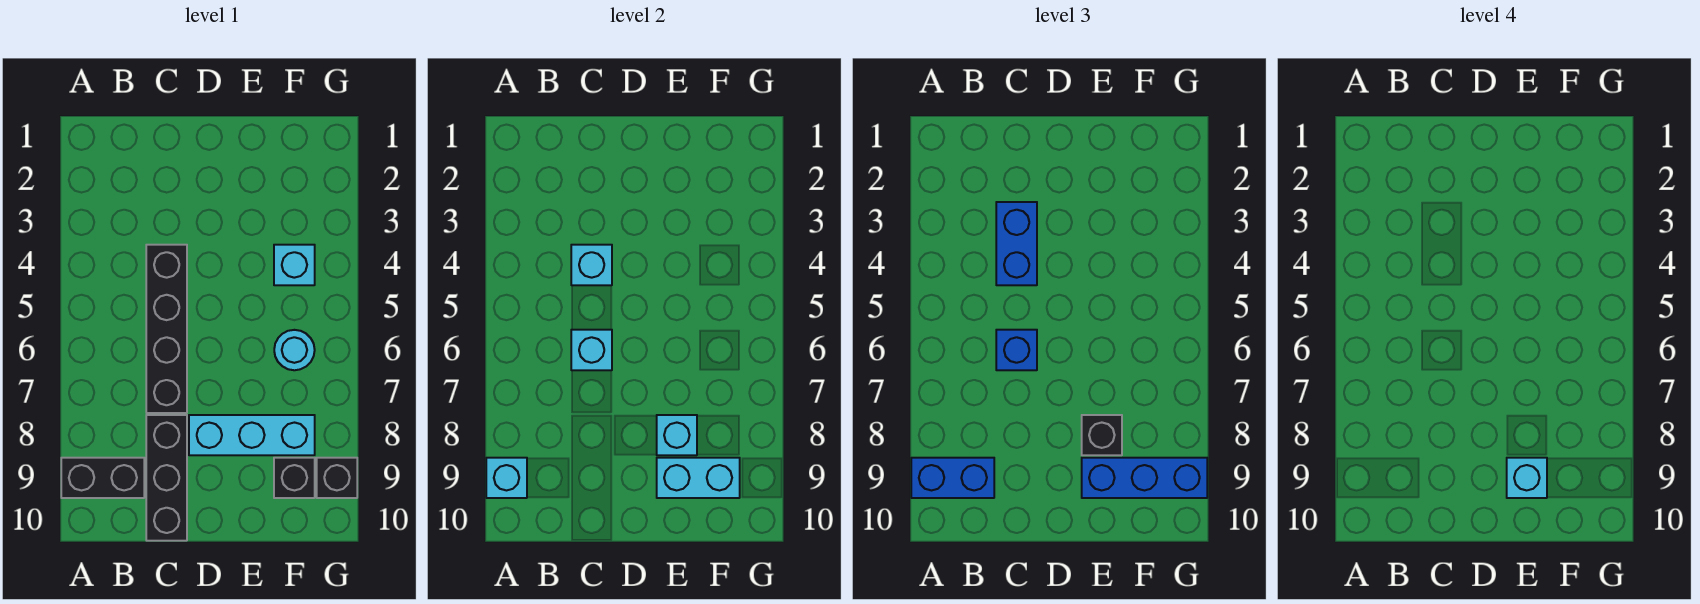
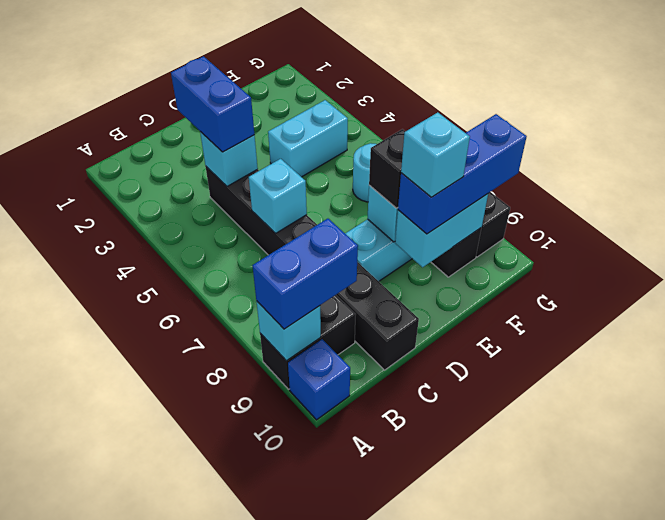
blue brick C6 level 3 -> blue brick A10 level 1
cyan brick F4 level 1 -> cyan brick E4:F4 level 1

